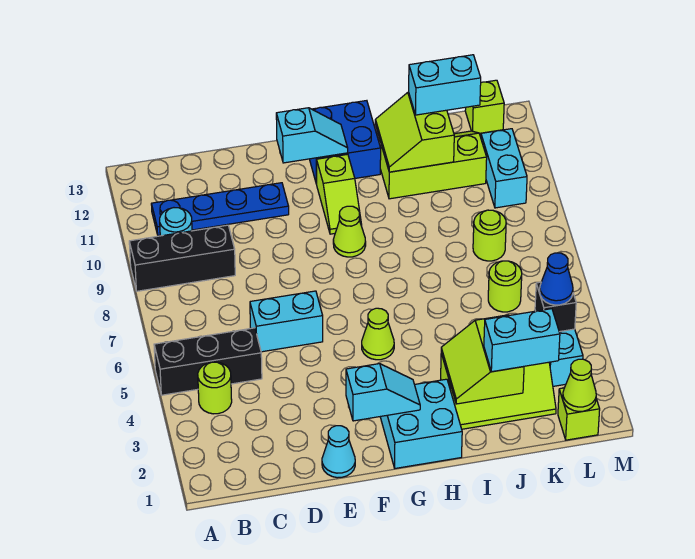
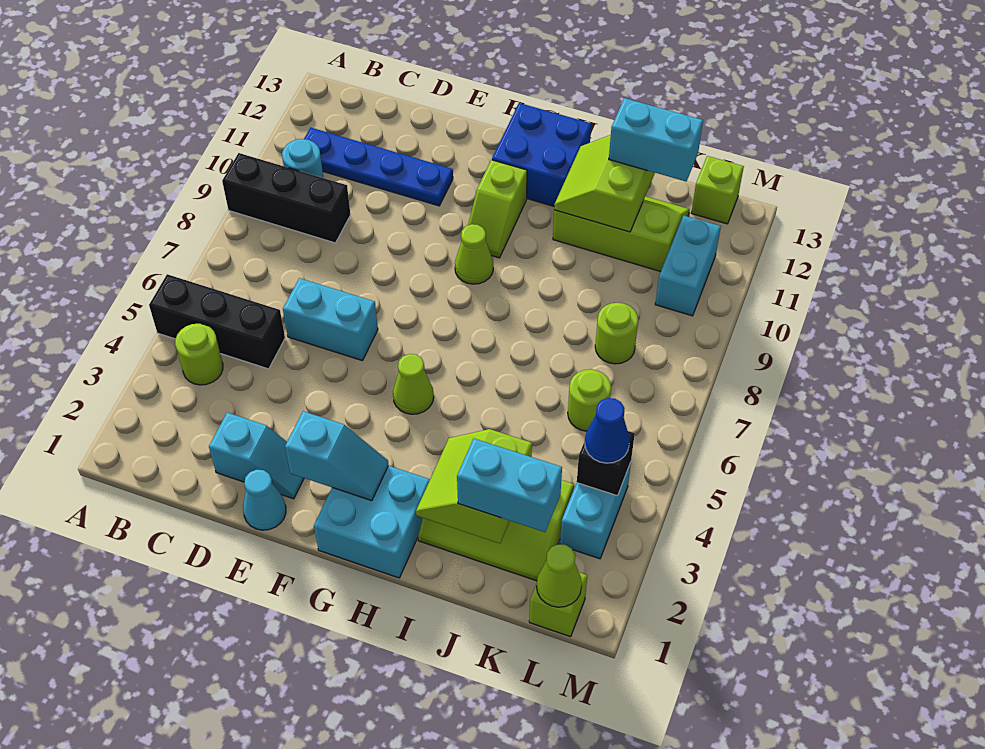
cyan slope F12:G12 level 2 top F -> cyan slope D2:E2 level 1 top D

